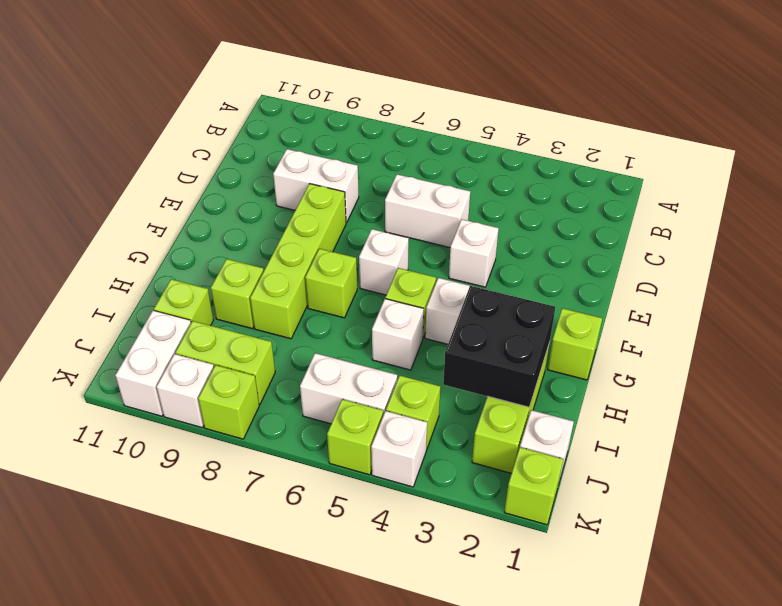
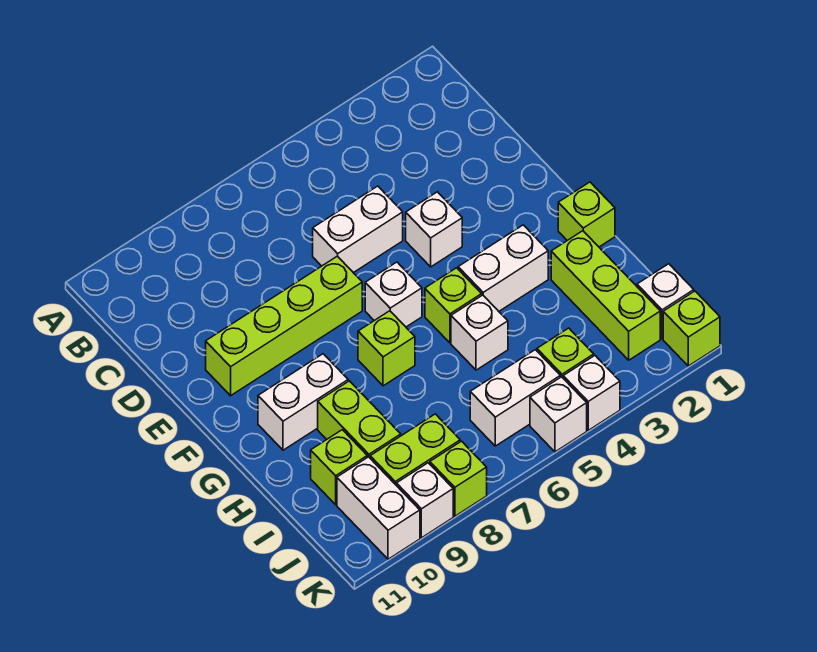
white brick D8:D9 level 1 -> white brick G9:G10 level 1
lime brick E8:H8 level 1 -> lime brick E7:E10 level 1
black brick H2:I3 level 2 -> none
lime brick H9 level 1 -> lime brick H9:I9 level 1
lime brick K5 level 1 -> white brick K5 level 1

